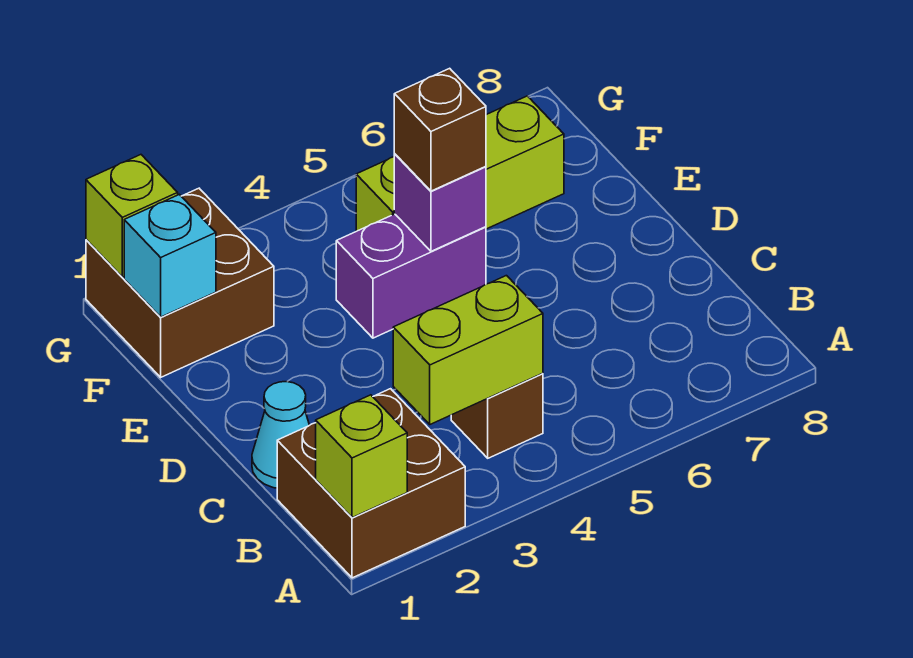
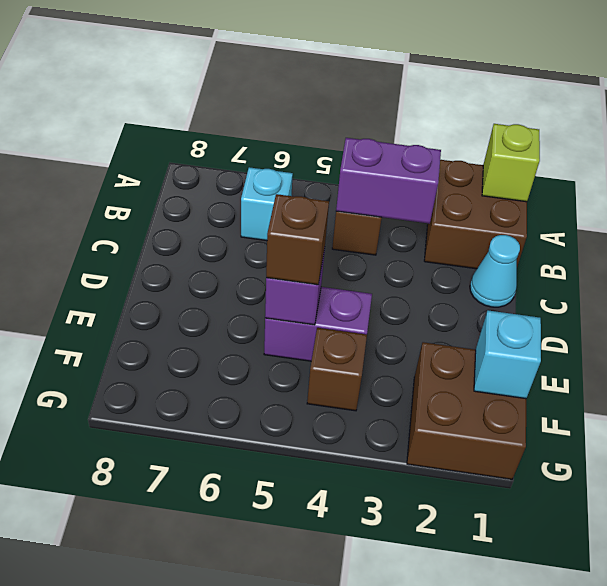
lime brick B3:B4 level 2 -> purple brick B3:B4 level 2
none -> cyan brick B6 level 1
none -> brown brick F4 level 1
lime brick F5:F7 level 1 -> none
lime brick G1 level 2 -> none

